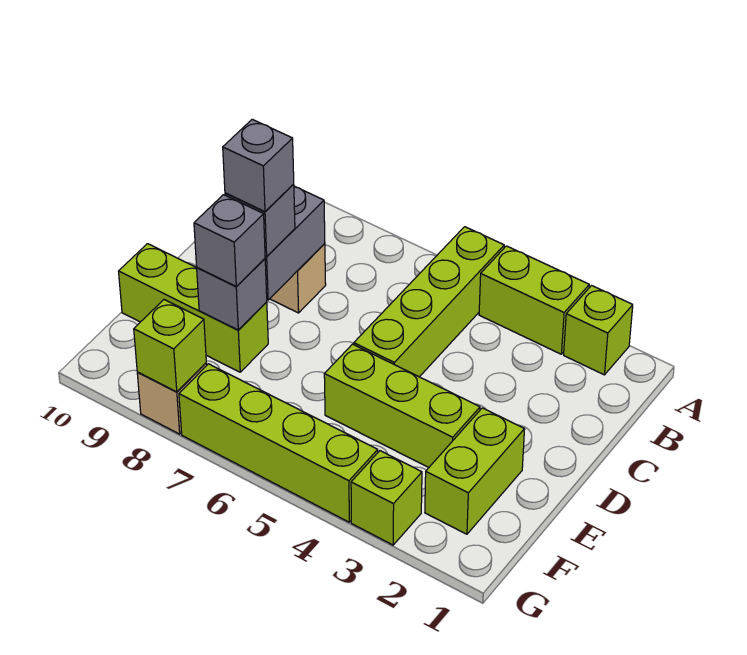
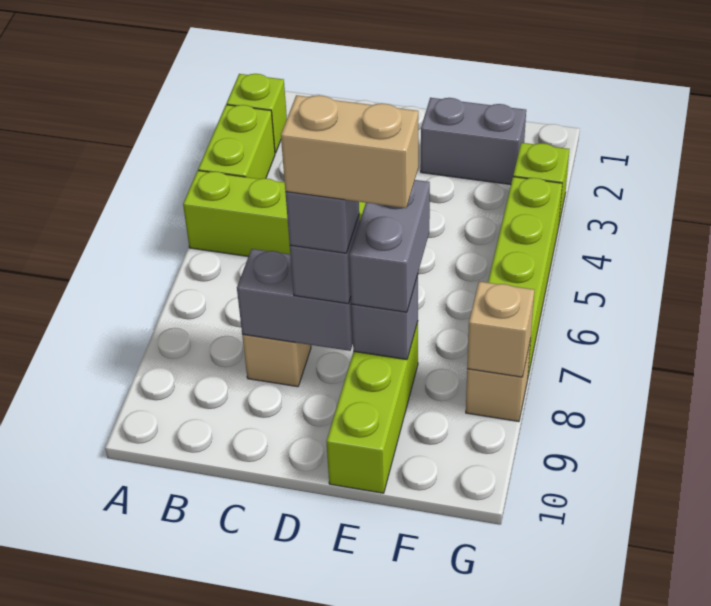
none -> tan brick D8:E8 level 5
lime brick E2:F2 level 1 -> grey brick E2:F2 level 1
lime brick E3:E5 level 1 -> none
grey brick E8 level 3 -> grey brick E7:E8 level 3
lime brick G8 level 2 -> tan brick G8 level 2

